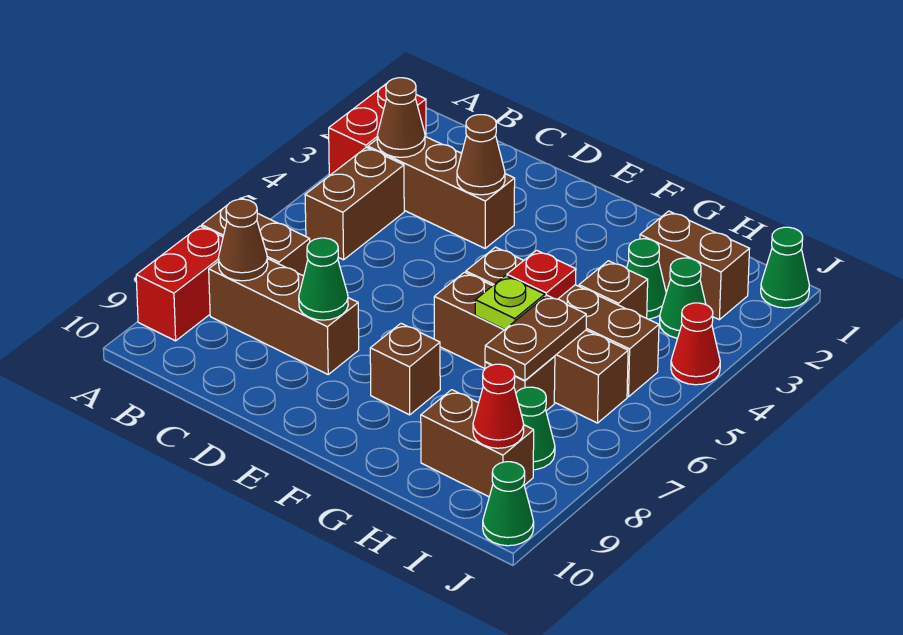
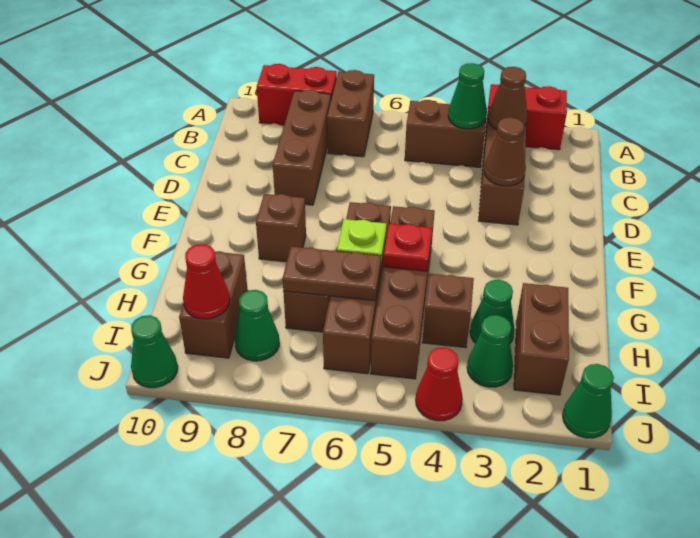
brown cone B8 level 2 -> none
green cone D8 level 2 -> green cone B4 level 2

